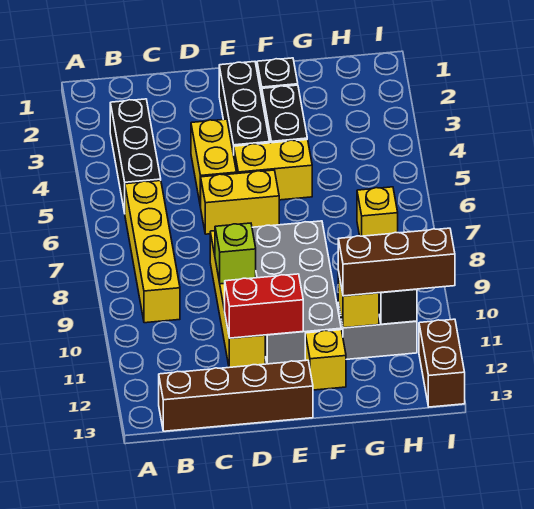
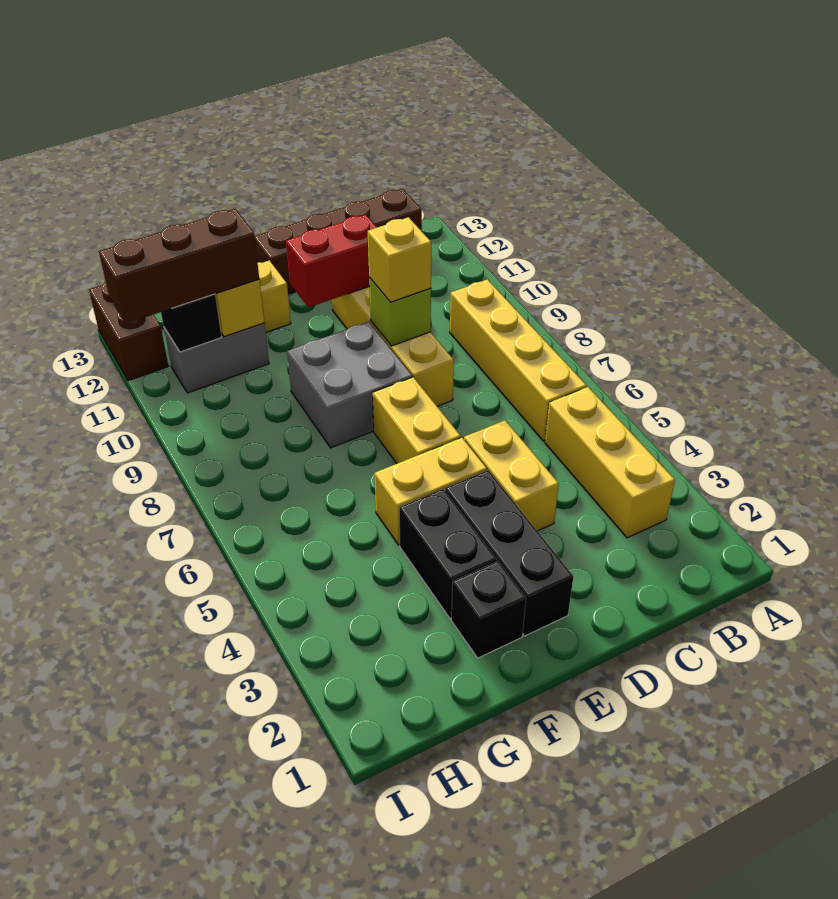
black brick B3:B5 level 1 -> yellow brick B3:B5 level 1
yellow brick D6:E6 level 1 -> yellow brick E6:E7 level 1
grey brick E8:F11 level 1 -> grey brick E8:F9 level 1
yellow brick H7 level 1 -> yellow brick D9 level 3

